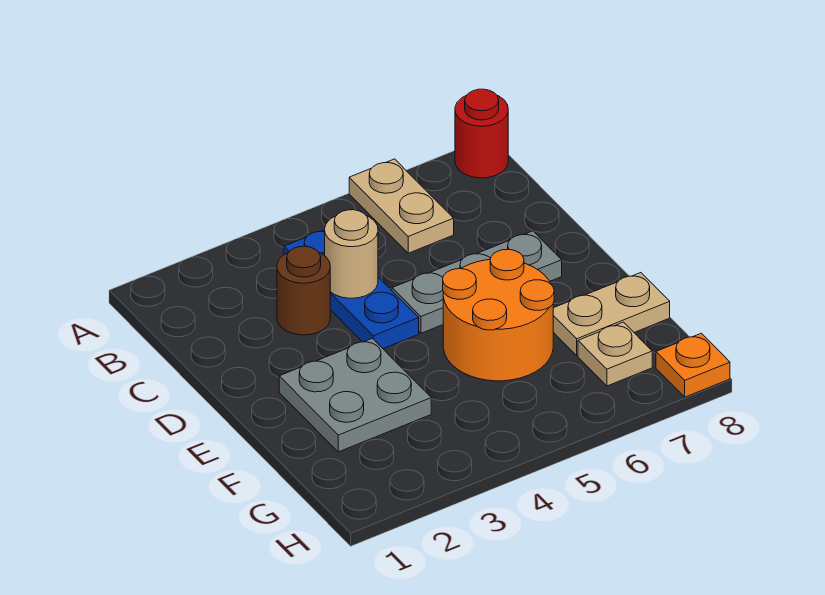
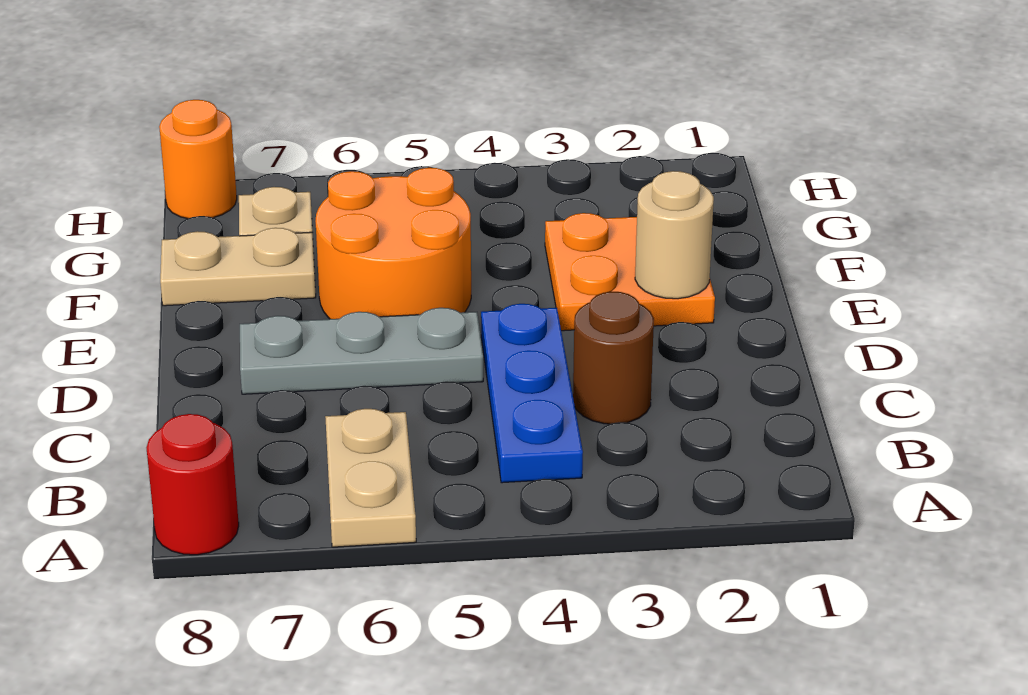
tan round brick C4 level 2 -> tan round brick E2 level 2
grey plate E2:F3 level 1 -> orange plate E2:F3 level 1
orange plate H8 level 1 -> orange round brick H8 level 1

